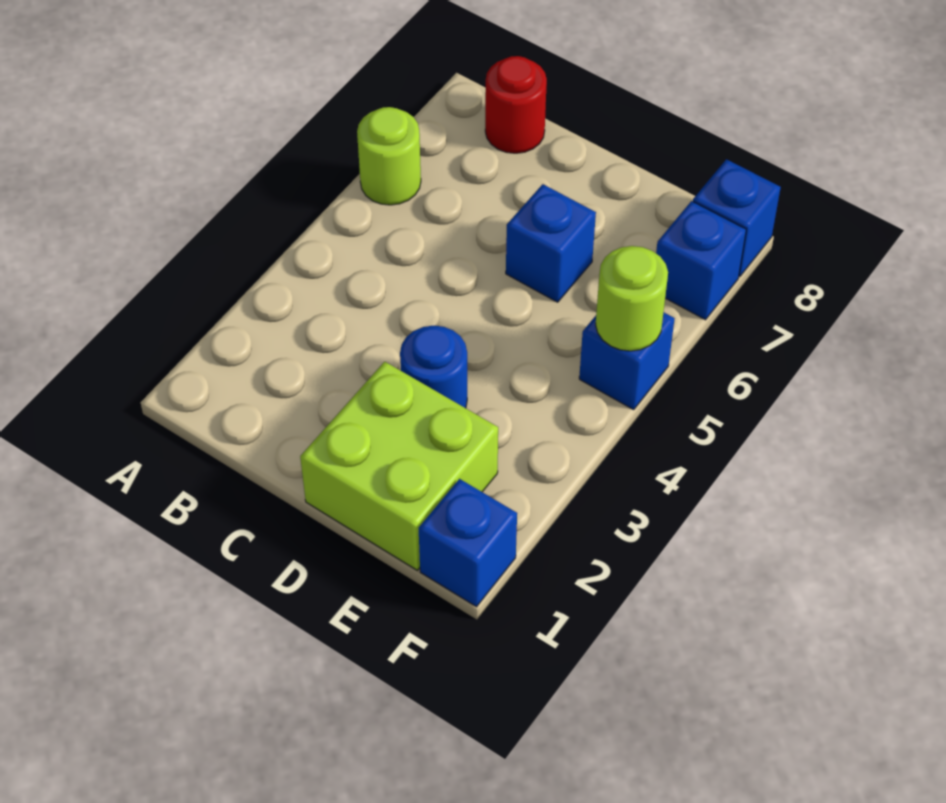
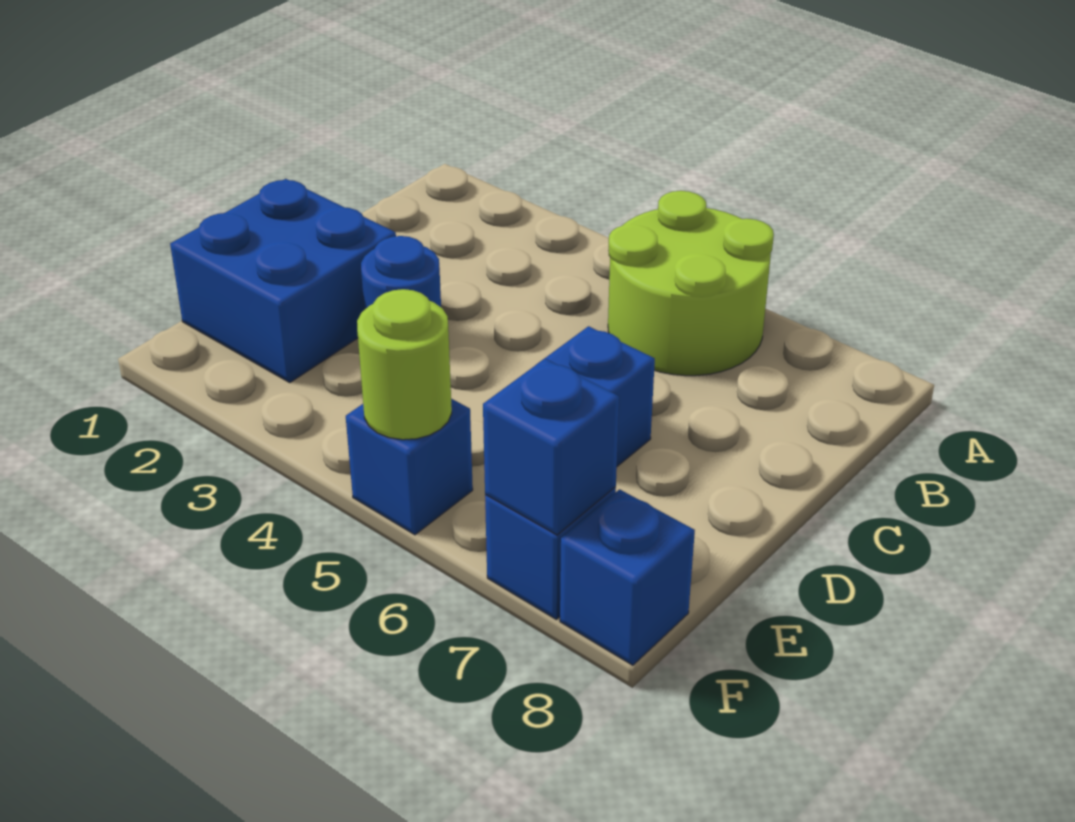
lime round brick A6 level 1 -> lime round brick A5:B6 level 1
red round brick B8 level 1 -> none
lime brick D1:E2 level 1 -> blue brick D1:E2 level 1
blue brick F1 level 1 -> blue brick F7 level 2

